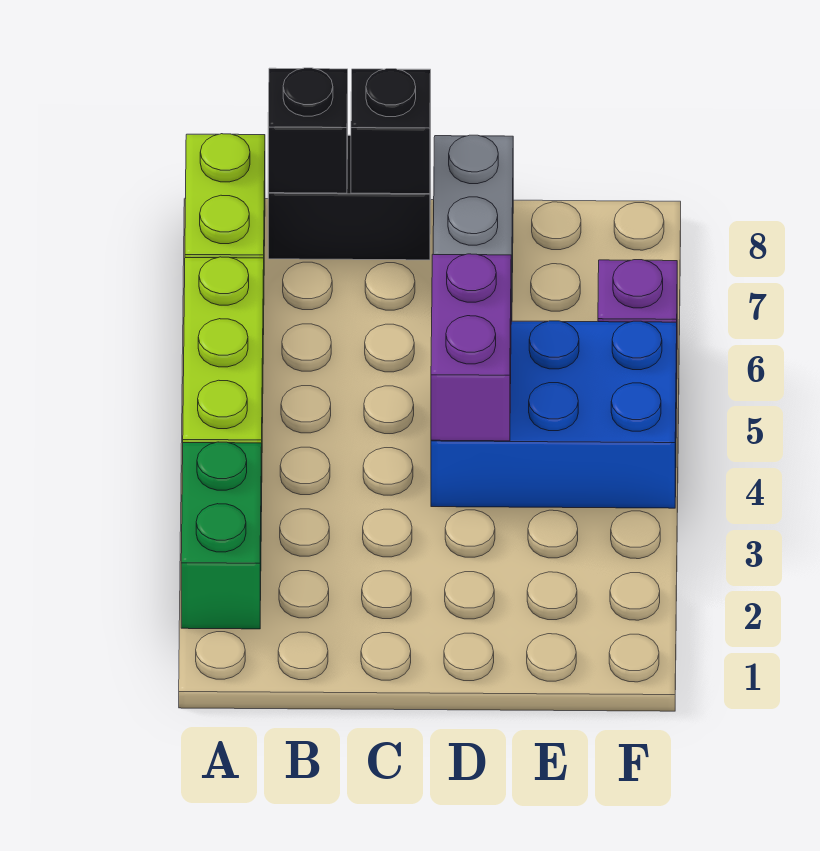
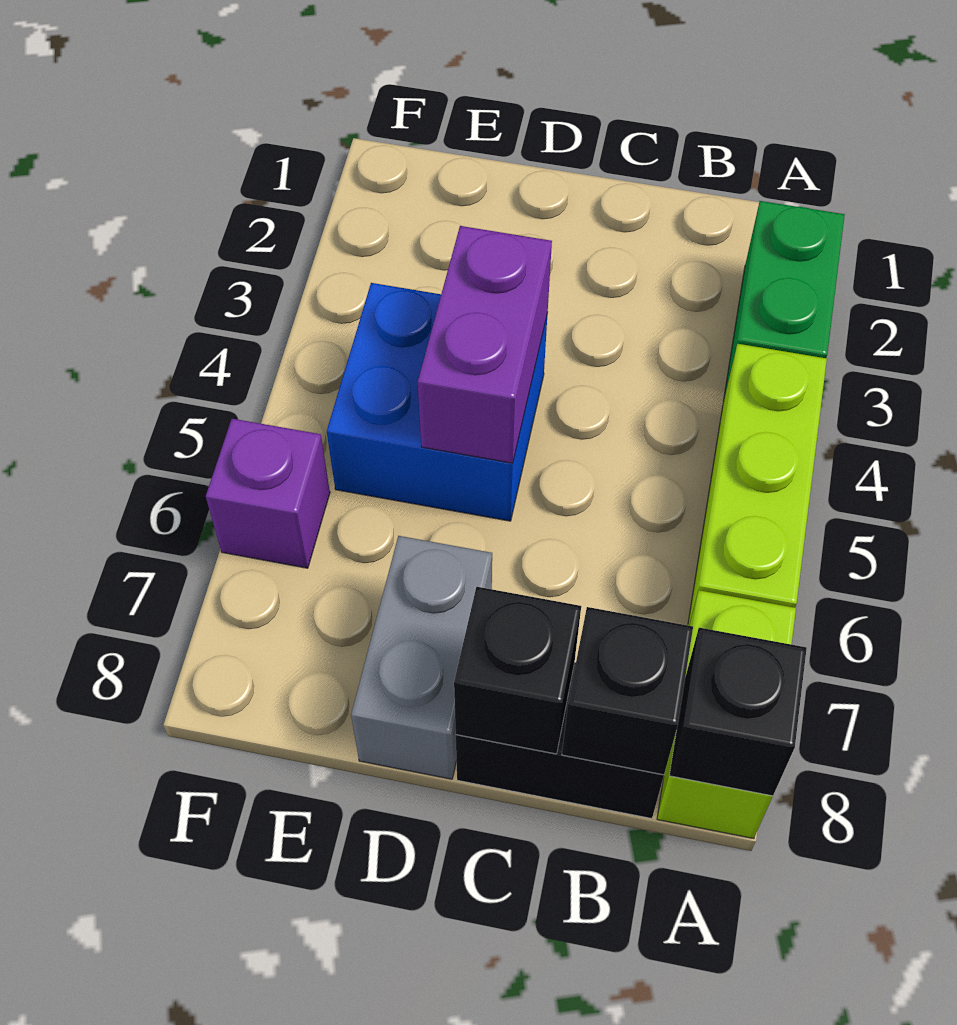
none -> black brick A8 level 2
blue brick D4:F5 level 1 -> blue brick D4:E5 level 1

